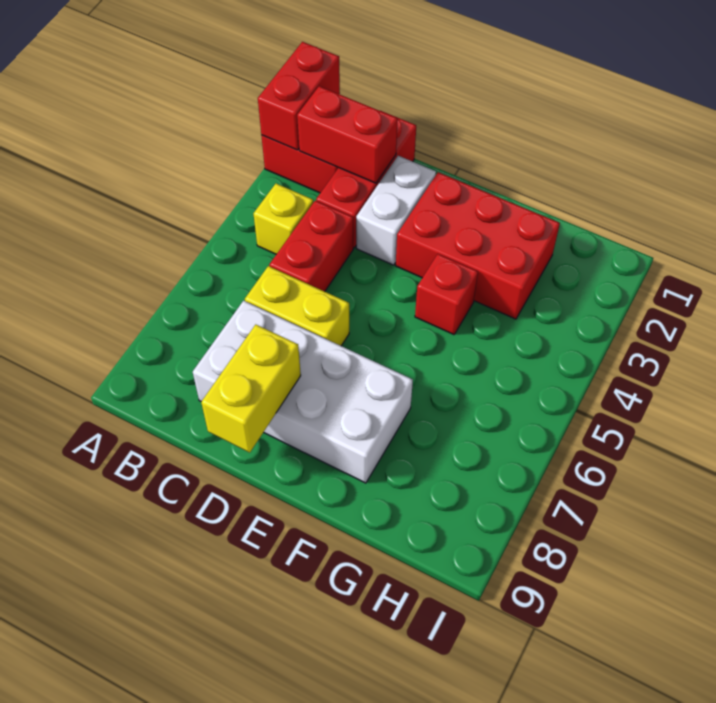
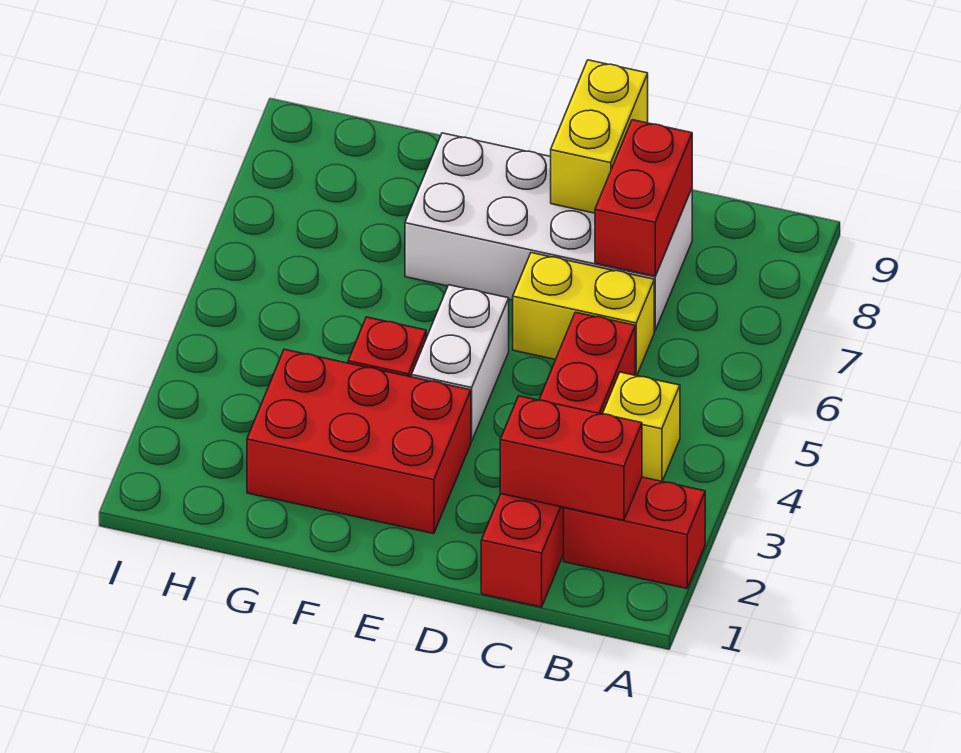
red brick A1:A2 level 2 -> red brick C7:C8 level 2
white brick D2:D3 level 1 -> white brick E4:E5 level 1

